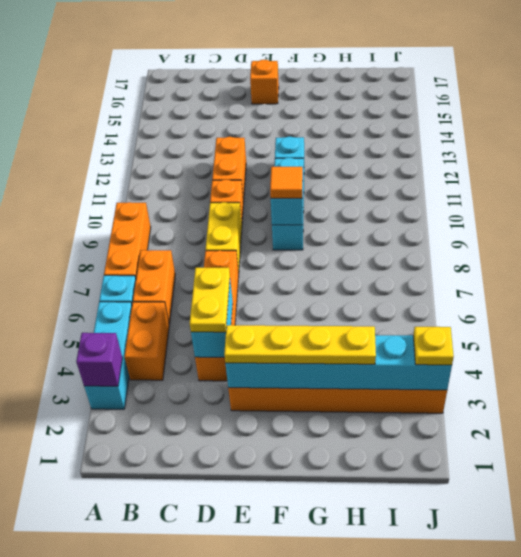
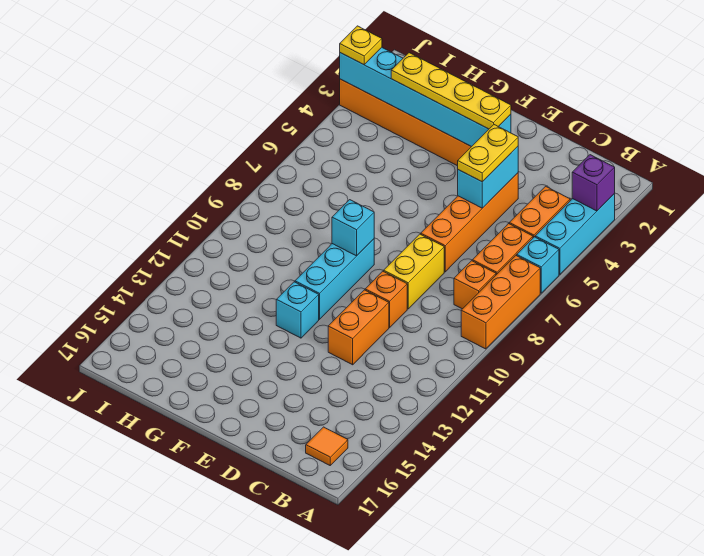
orange brick E16 level 1 -> orange brick B8 level 1
orange tile F9 level 3 -> orange tile B16 level 1

